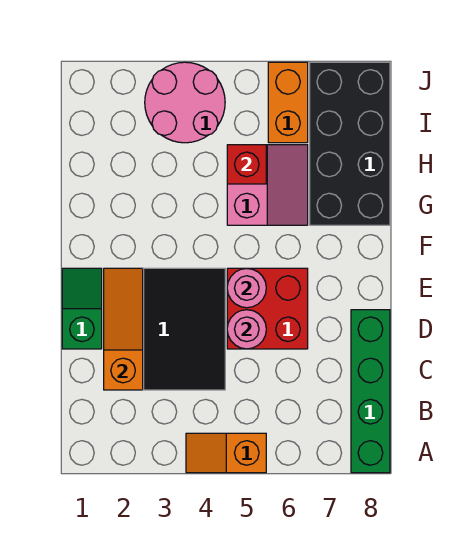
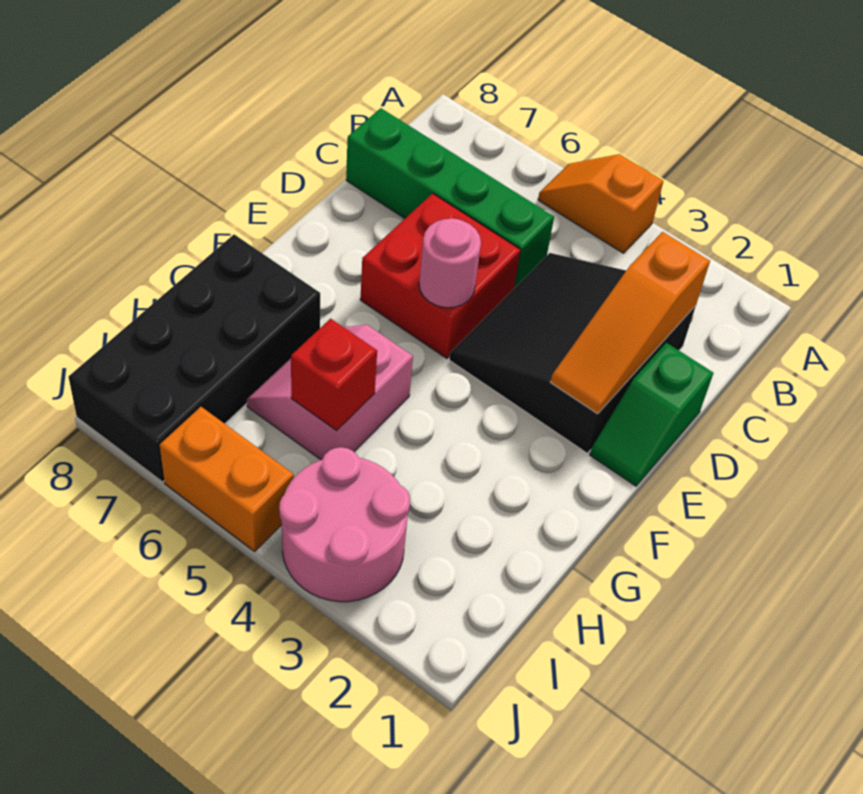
orange slope A4:A5 level 1 top 5 -> orange slope A4:A5 level 1 top 4
green brick A8:D8 level 1 -> green brick C5:C8 level 1
pink round brick D5 level 2 -> none
orange brick I6:J6 level 1 -> orange brick J5:J6 level 1

